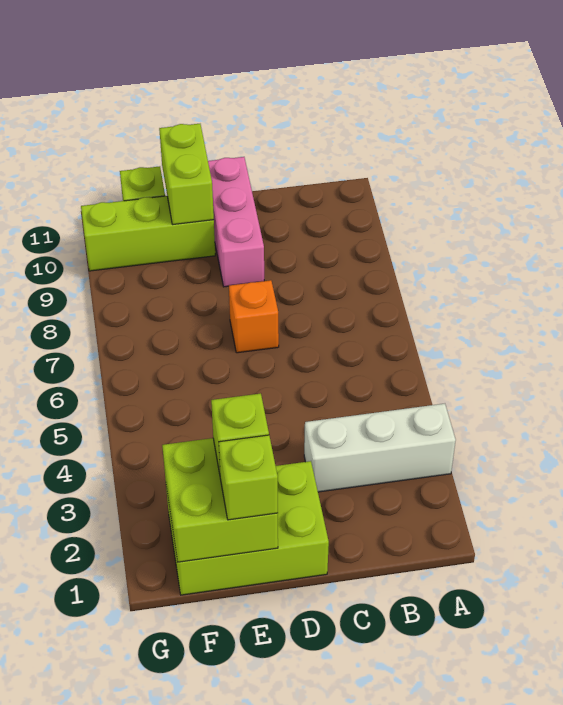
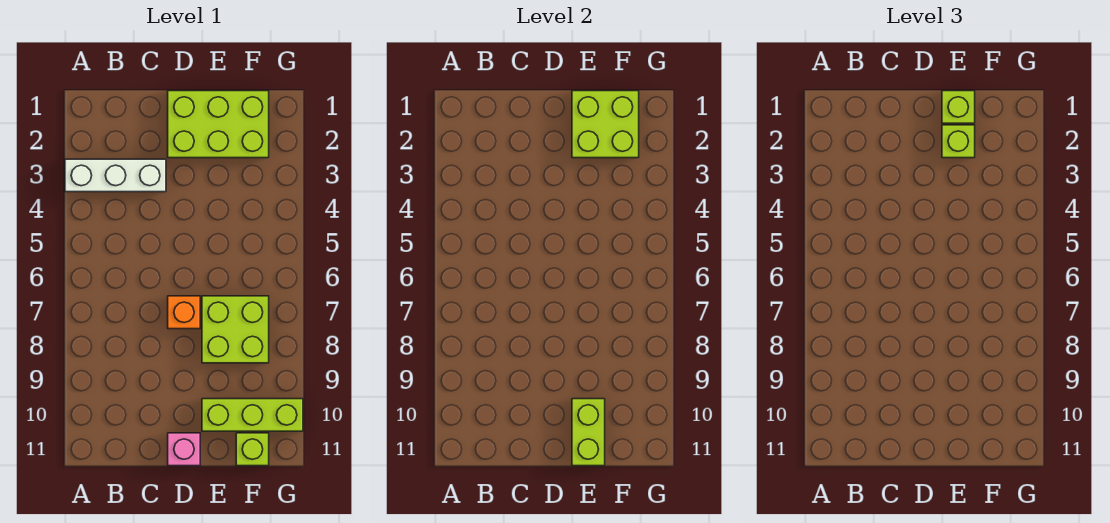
pink brick D9:D11 level 1 -> pink brick D11 level 1
none -> lime brick E7:F8 level 1

